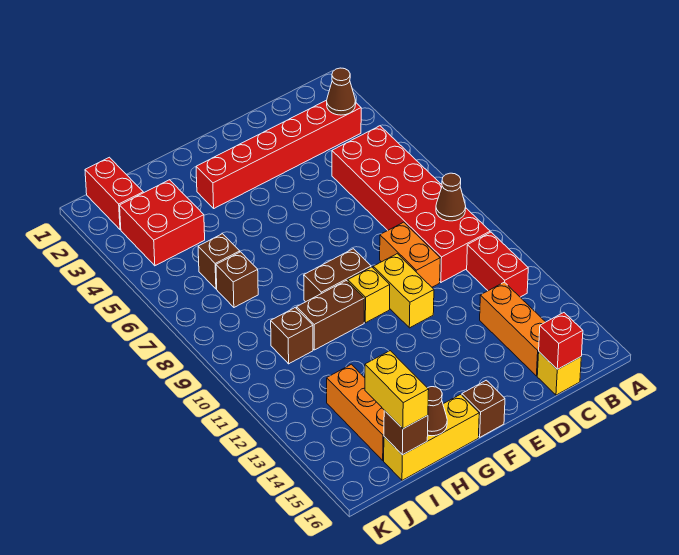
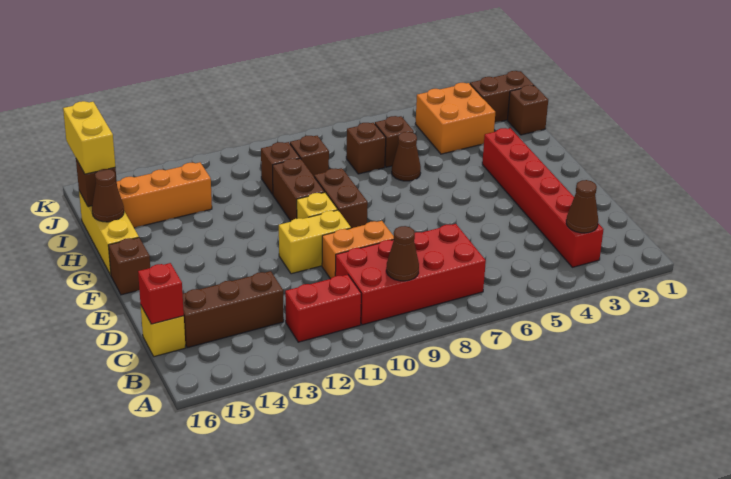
red brick B5:C10 level 1 -> red brick B7:C10 level 1
orange brick C13:C15 level 1 -> brown brick C13:C15 level 1
none -> brown cone H6 level 1
none -> brown brick I1 level 1
red brick I3:J4 level 1 -> orange brick I3:J4 level 1
none -> brown brick I9 level 1
yellow brick I15:I16 level 3 -> yellow brick I16:J16 level 3
red brick J1:J2 level 1 -> brown brick J1:J2 level 1

